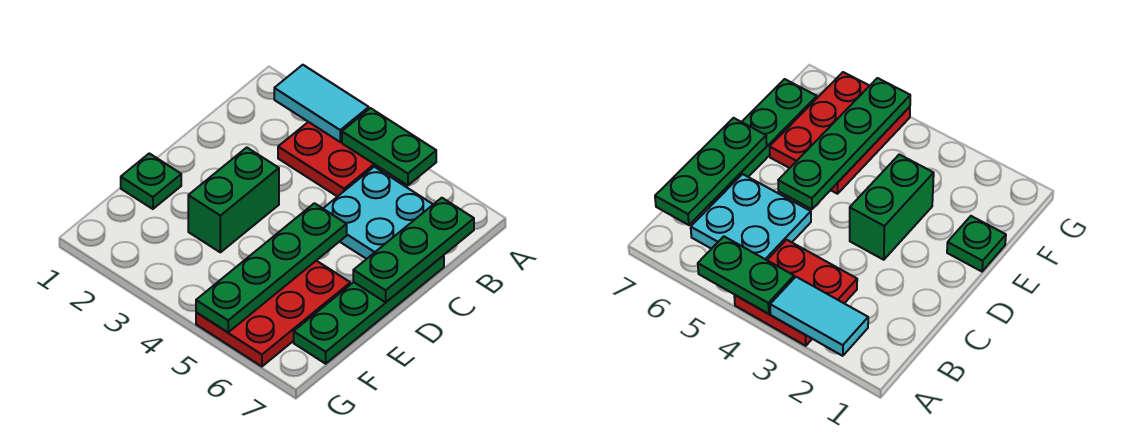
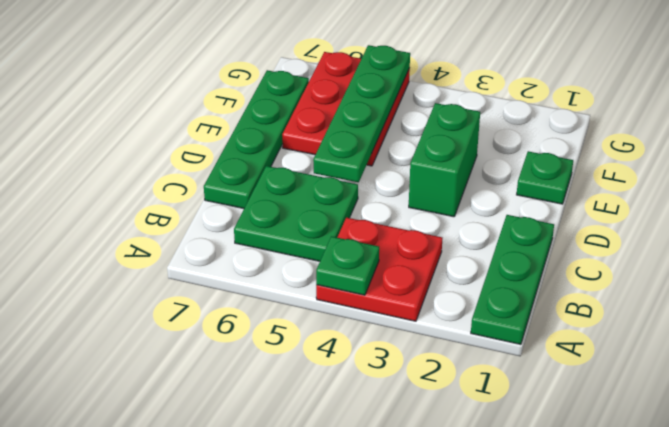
cyan tile A2:A3 level 2 -> none
green plate A4:A5 level 2 -> green plate A4 level 2
cyan plate B5:C6 level 1 -> green plate B5:C6 level 1
green plate B7:D7 level 2 -> green plate A1:C1 level 1

